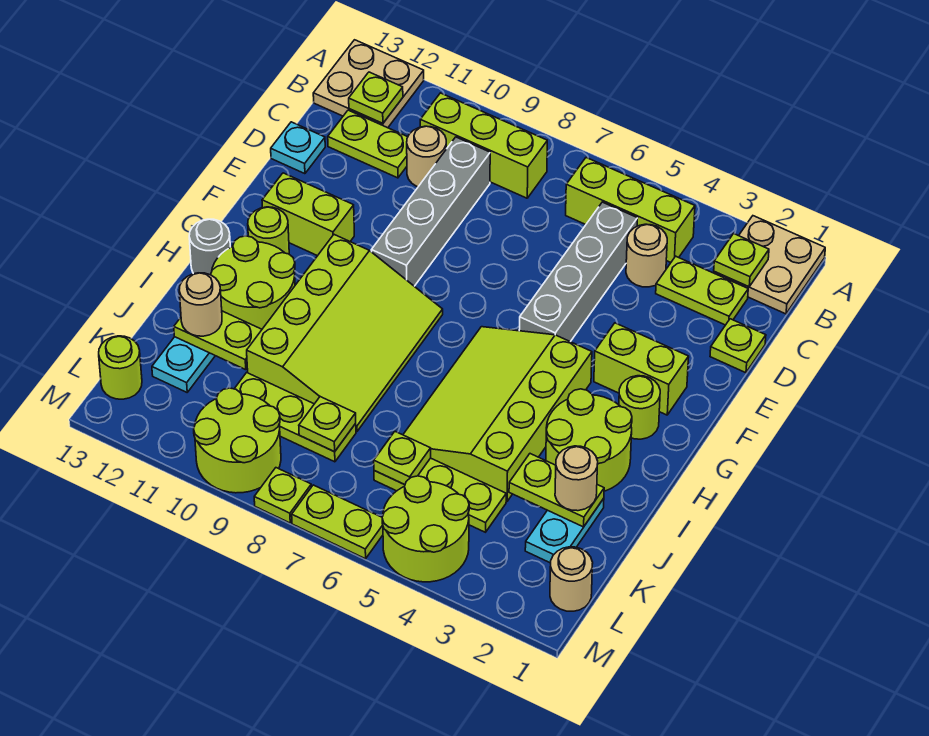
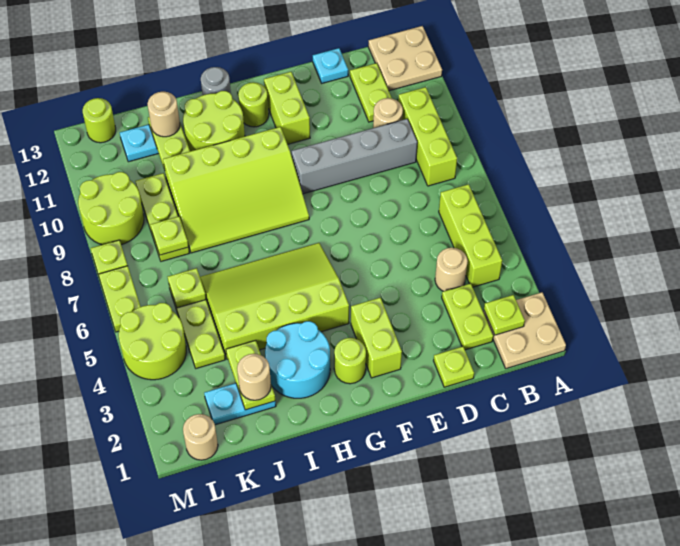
lime plate B12 level 2 -> none
grey brick C5:F5 level 1 -> none
lime round brick H2:I3 level 1 -> cyan round brick H2:I3 level 1

